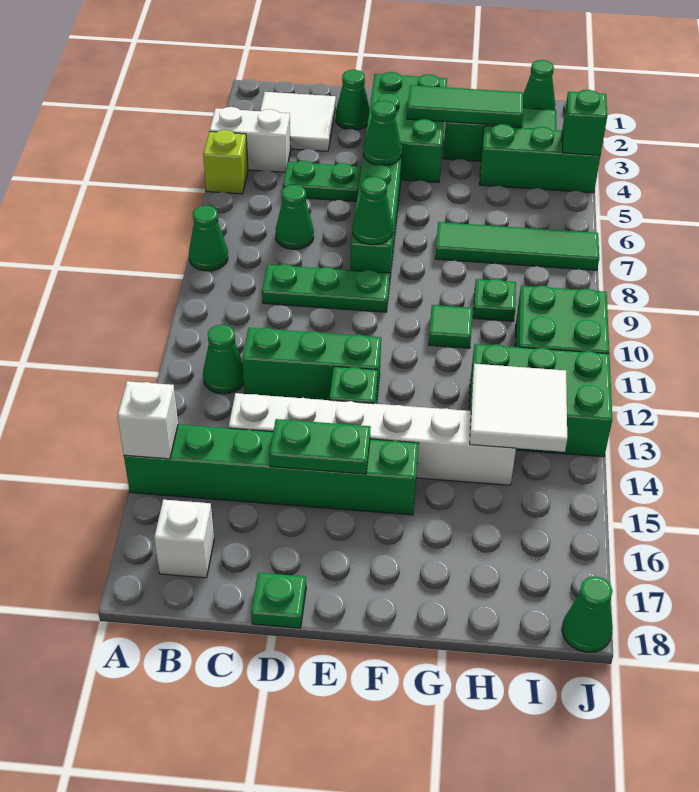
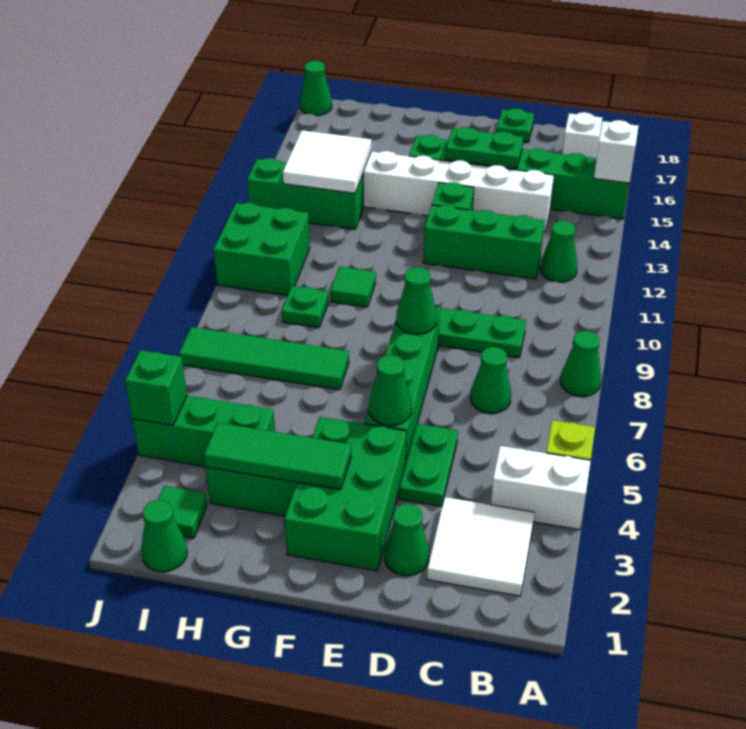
green plate C5:D5 level 1 -> green plate D4:D5 level 1
green brick H12:J13 level 1 -> green brick H13:J13 level 1

